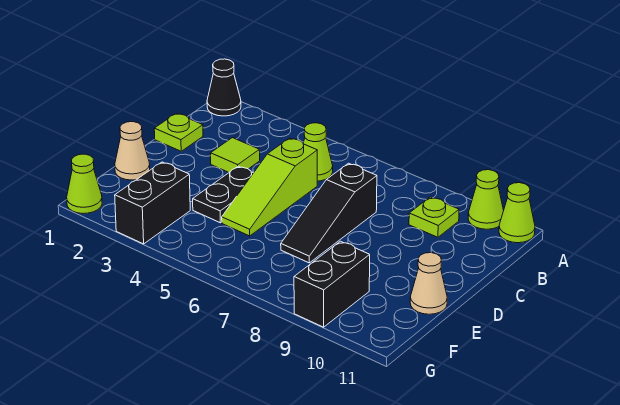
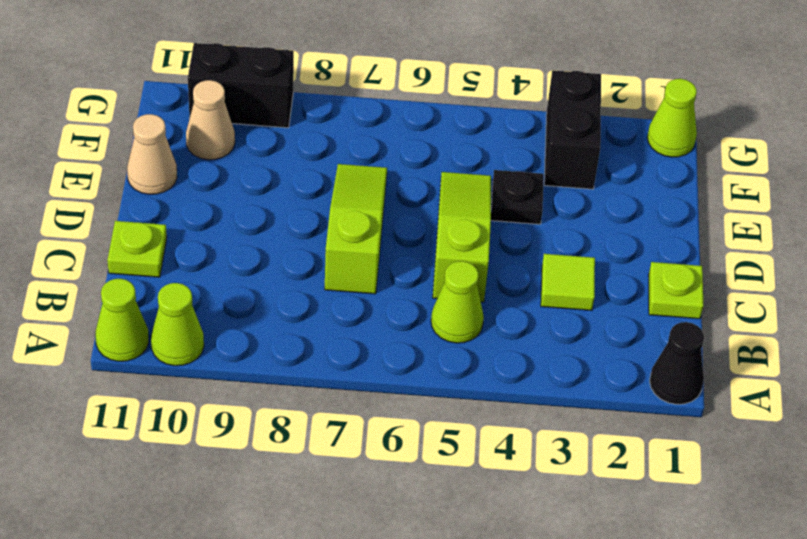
lime plate B9 level 1 -> lime plate C11 level 1
black slope C7:E7 level 1 top C -> lime slope C7:E7 level 1 top C
black plate D4:E4 level 1 -> black plate E4 level 1
tan cone E1 level 1 -> tan cone F10 level 1
black brick F9:G9 level 1 -> black brick G9:G10 level 1

